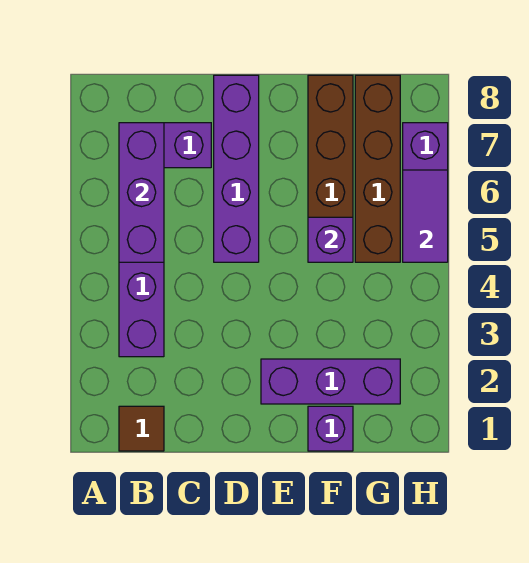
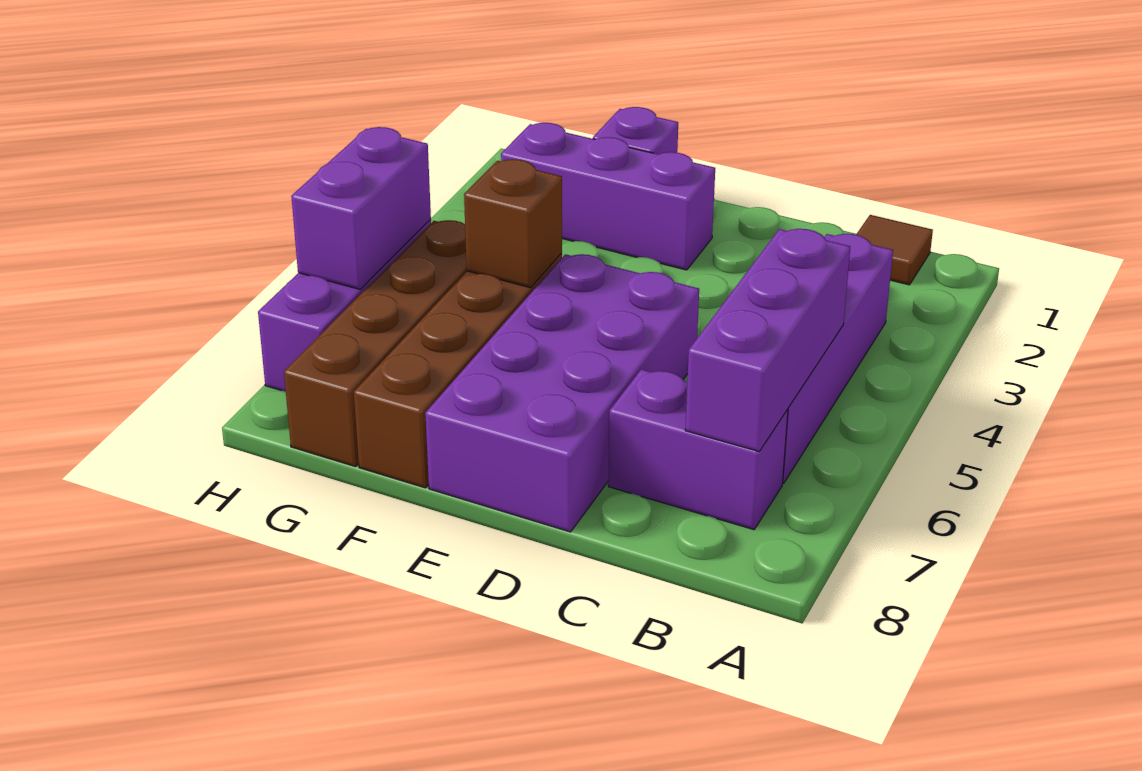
purple brick D5:D8 level 1 -> purple brick D5:E8 level 1
purple brick F5 level 2 -> brown brick F5 level 2
purple tile H5:H6 level 2 -> purple brick H5:H6 level 2

